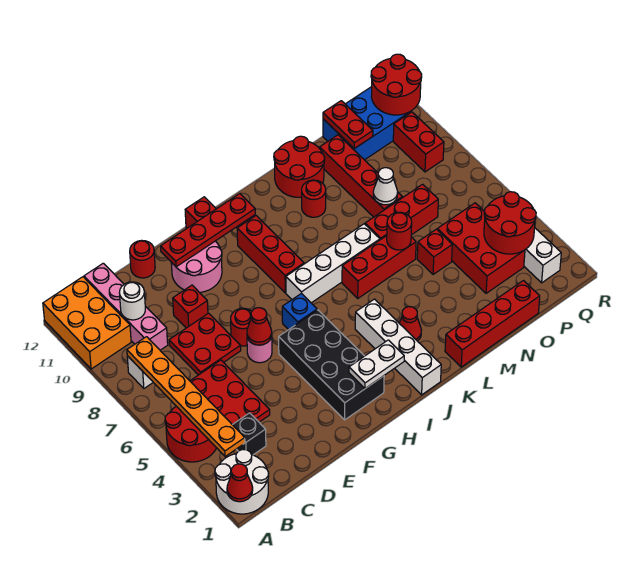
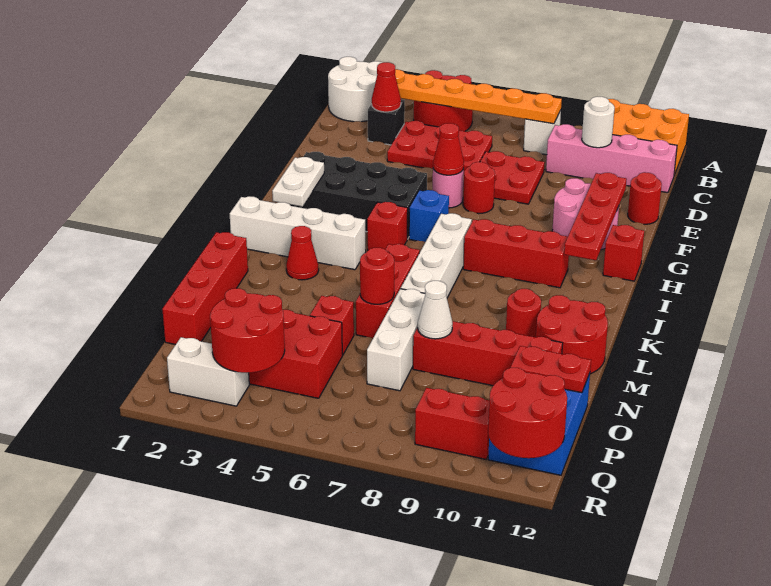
red cone A1 level 2 -> red cone C3 level 2
red brick E9 level 1 -> red brick I5 level 1
red brick M7:O7 level 1 -> white brick M7:O7 level 1

